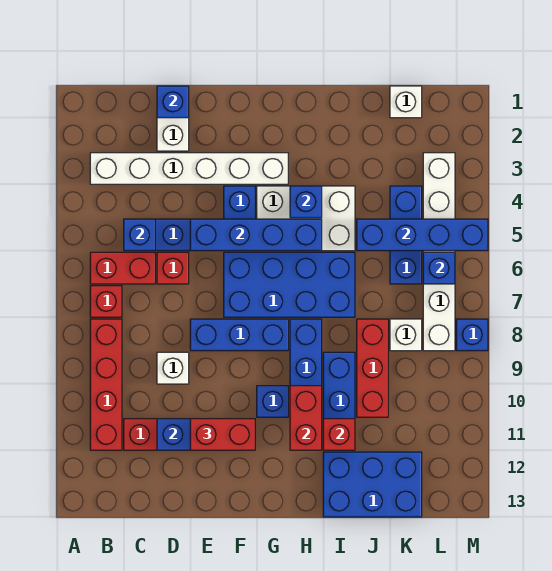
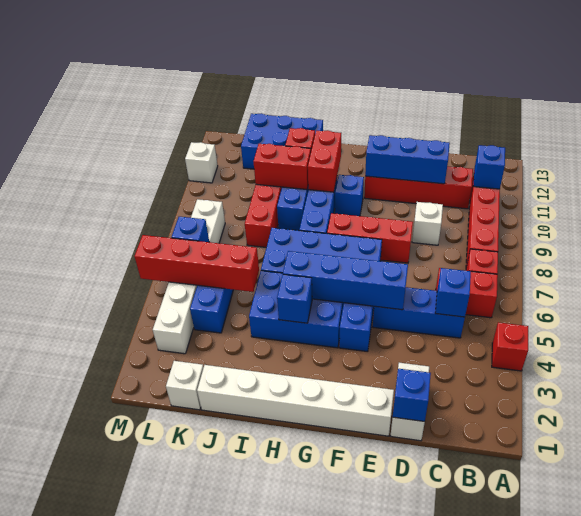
white brick B3:G3 level 1 -> white brick E1:J1 level 1
red brick D6 level 1 -> red brick A4 level 1
blue brick E8:G8 level 1 -> red brick E8:G8 level 1
red brick E11:F11 level 3 -> red brick I10:J10 level 2
white brick G4:I5 level 1 -> blue brick G4:I5 level 1
blue brick J5:M5 level 2 -> red brick J5:M5 level 2
white brick K8 level 1 -> white brick M11 level 1
blue brick M8 level 1 -> blue brick B11 level 2

